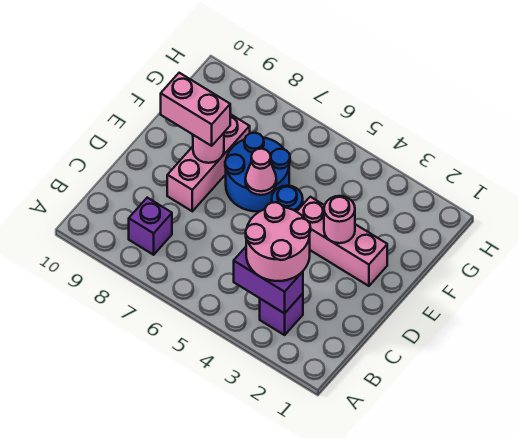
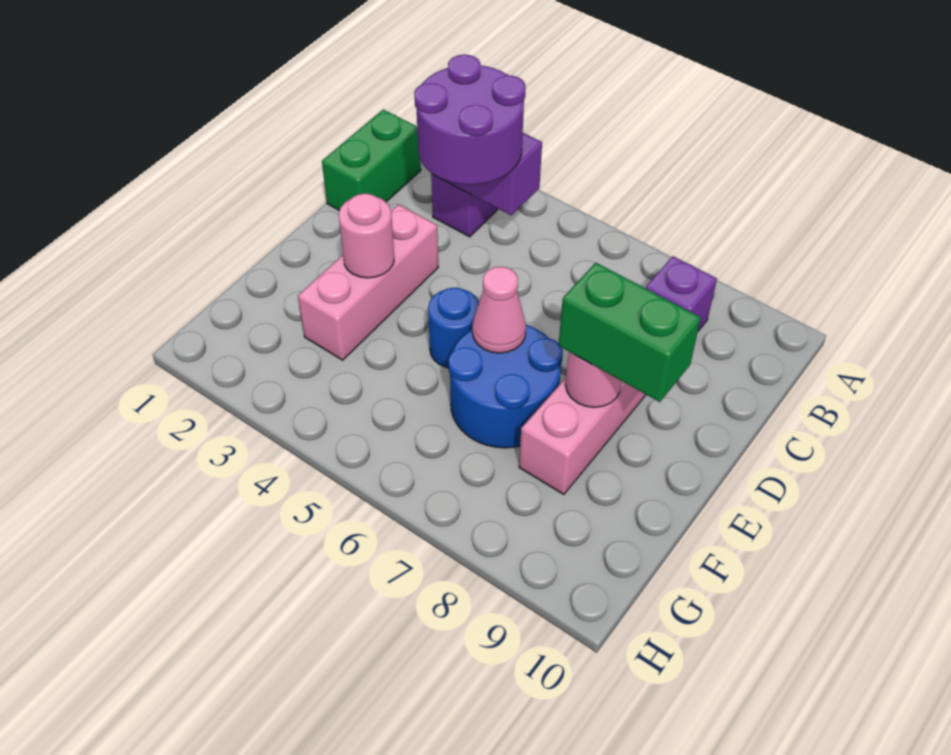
none -> green brick B1:C1 level 1
pink round brick B3:C4 level 3 -> purple round brick B3:C4 level 3
pink brick E2:E4 level 1 -> pink brick D3:F3 level 1
pink brick E8:E9 level 3 -> green brick E8:E9 level 3

